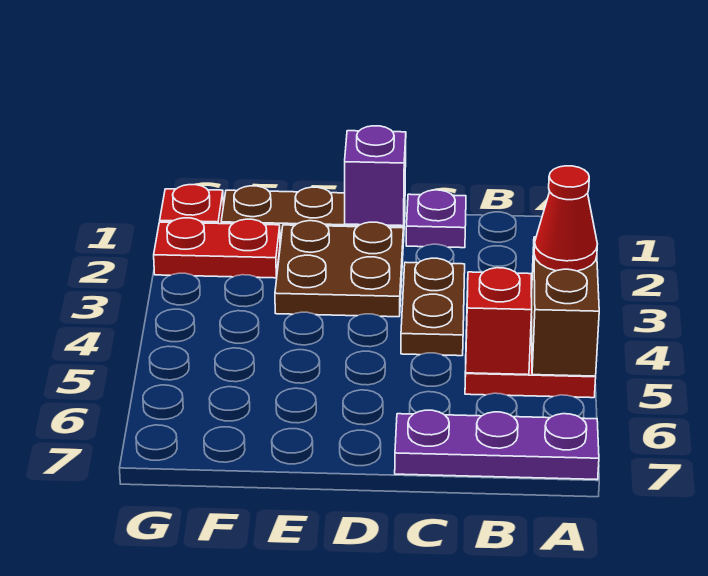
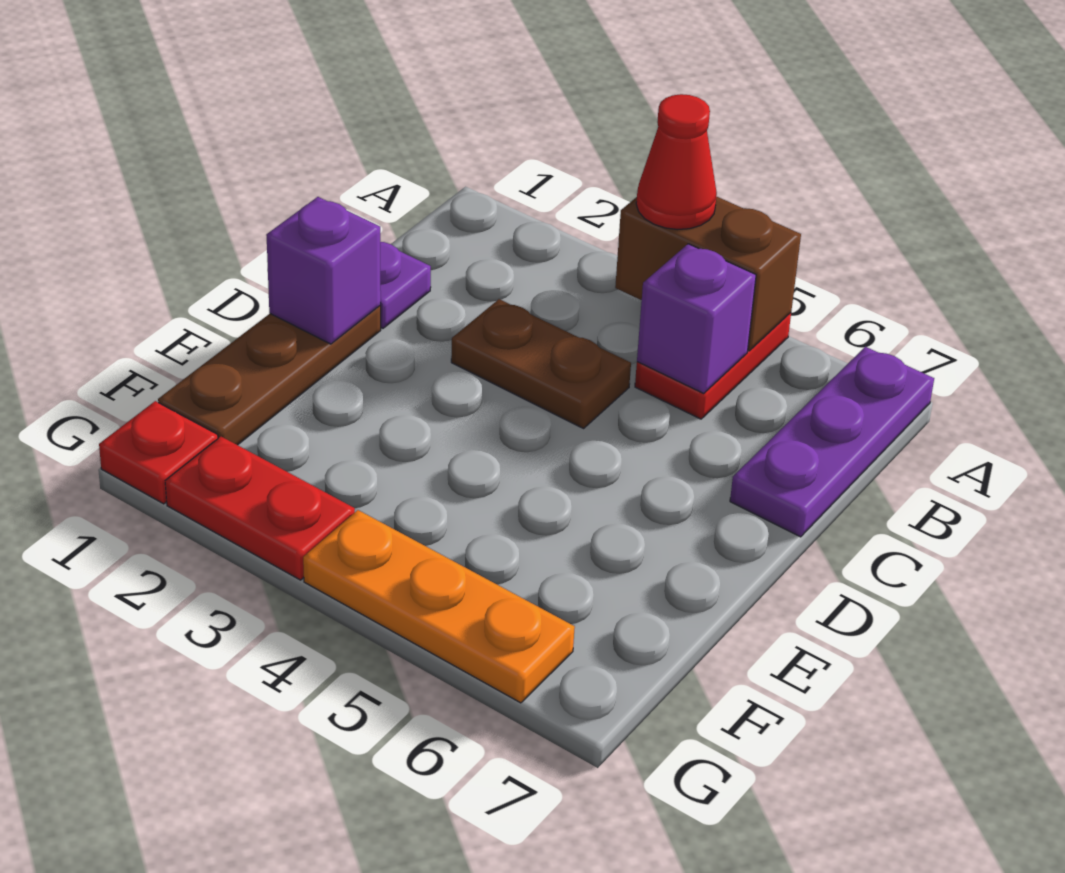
red brick B5 level 2 -> purple brick B5 level 2
brown plate D2:E3 level 1 -> none
red plate F2:G2 level 1 -> red plate G2:G3 level 1
none -> orange plate G4:G6 level 1

